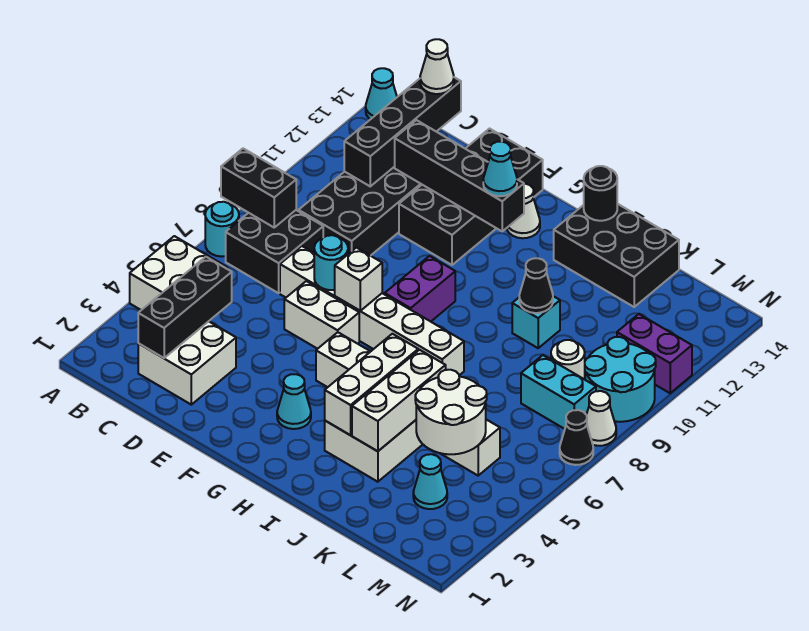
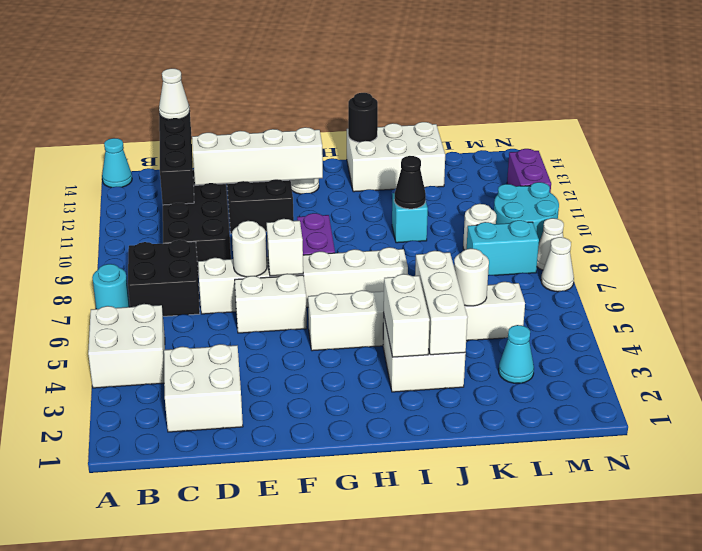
black brick A8:B8 level 2 -> none
black brick C2:C4 level 2 -> none
black brick D12:G12 level 2 -> white brick D12:G12 level 2
cyan round brick E7 level 2 -> white round brick E7 level 2
cyan cone G3 level 1 -> none
cyan cone G12 level 3 -> none
white brick I3:I5 level 2 -> white brick I3:I4 level 2
black brick I13:K14 level 1 -> white brick I13:K14 level 1
white round brick K4:L5 level 2 -> white round brick K5 level 2
purple brick M11:N11 level 1 -> purple brick N11:N12 level 1
black cone N7 level 1 -> white cone N7 level 1

